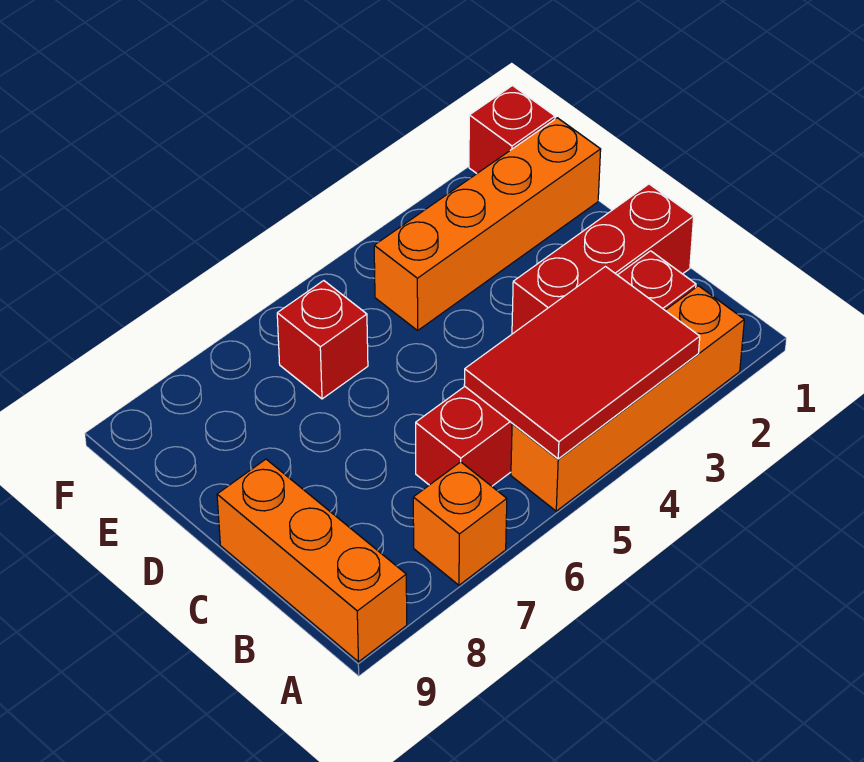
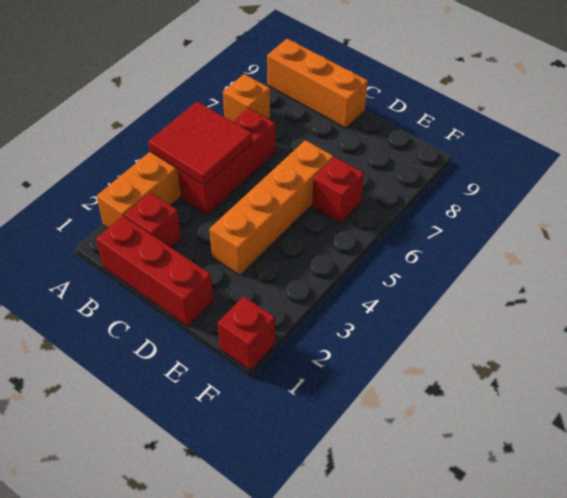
red tile A3:B5 level 2 -> red tile A4:B5 level 2
red brick C1:C3 level 1 -> red brick B1:D1 level 1
orange brick E1:E4 level 1 -> orange brick D3:D6 level 1

